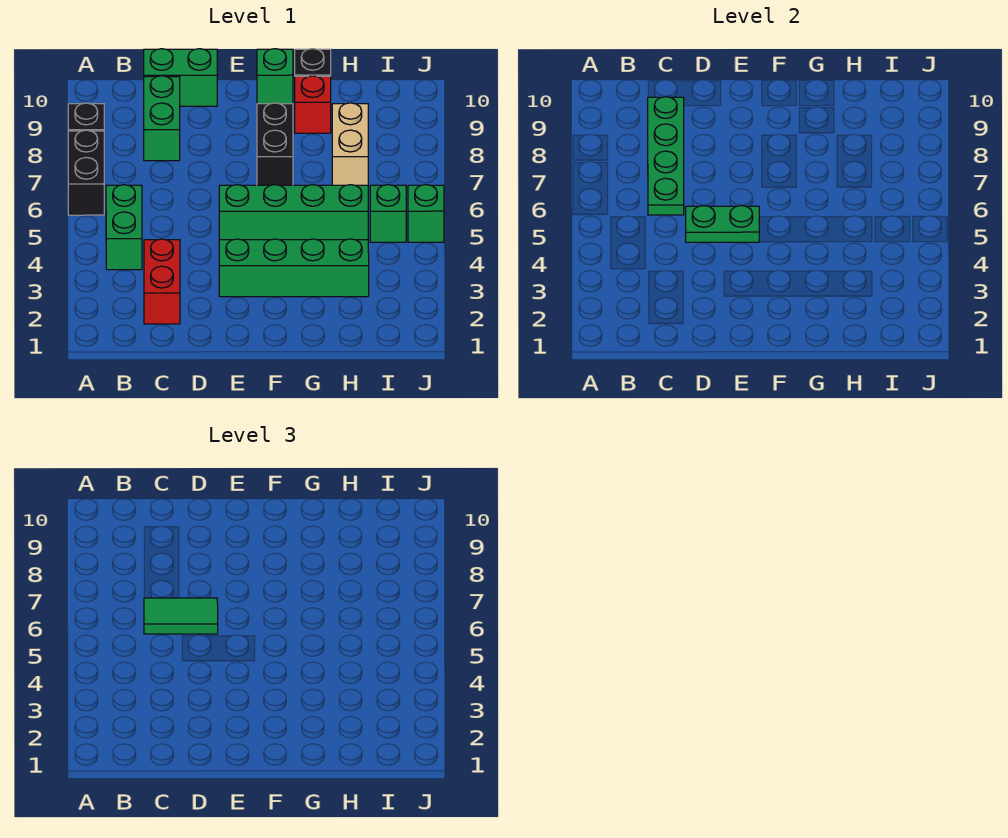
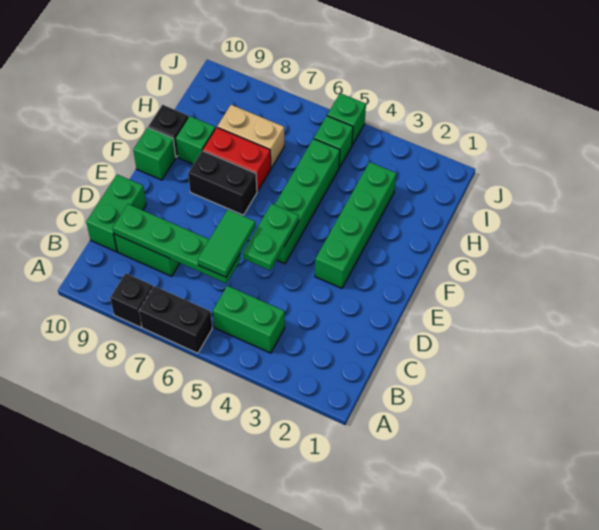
red brick C2:C3 level 1 -> red brick G7:G8 level 1
red brick G9 level 1 -> green brick G9 level 1

